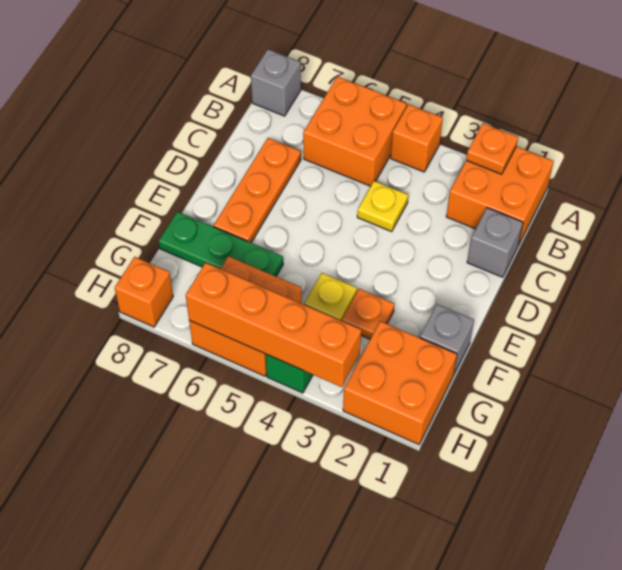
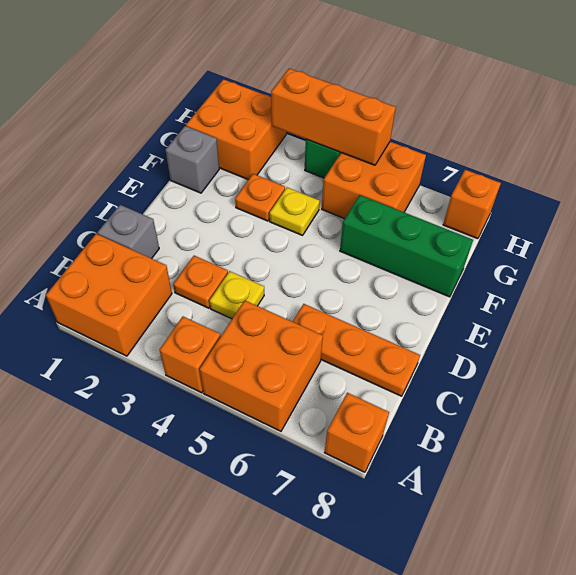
orange plate A2 level 2 -> orange plate C3 level 1
grey brick A8 level 1 -> orange brick A8 level 1
orange plate C7:E7 level 1 -> orange plate C6:C8 level 1
green plate F6:F8 level 1 -> green brick F6:F8 level 1
orange brick H3:H6 level 2 -> orange brick H3:H5 level 2

